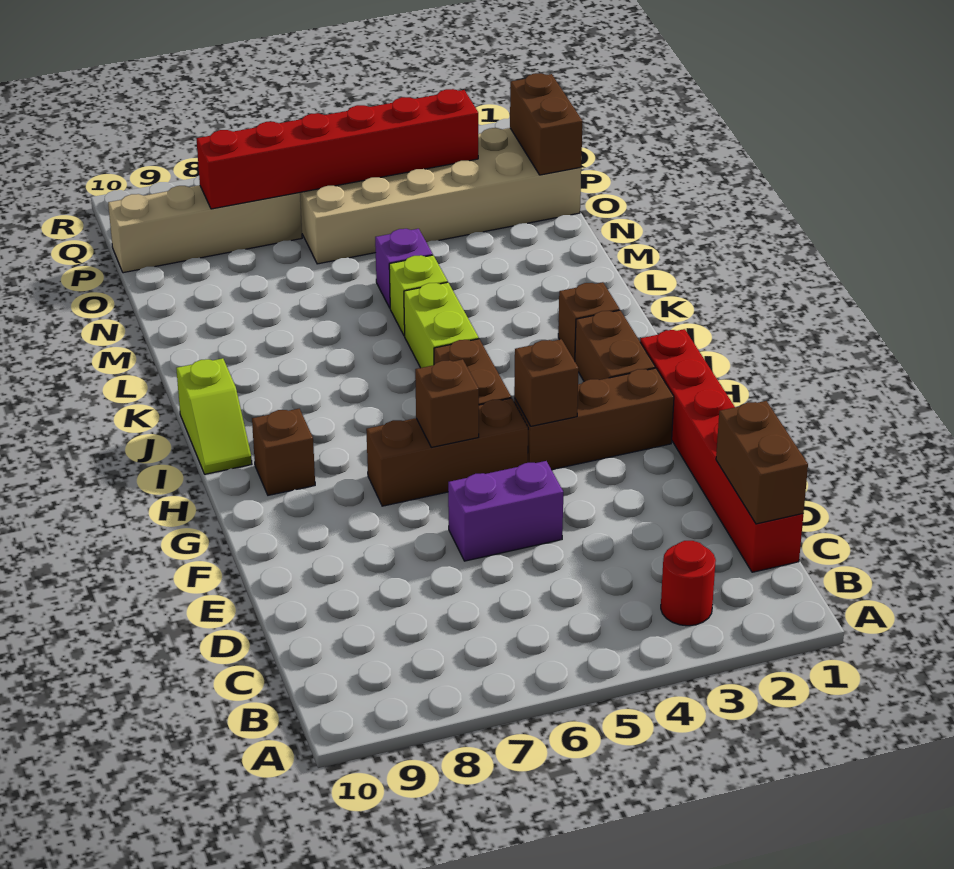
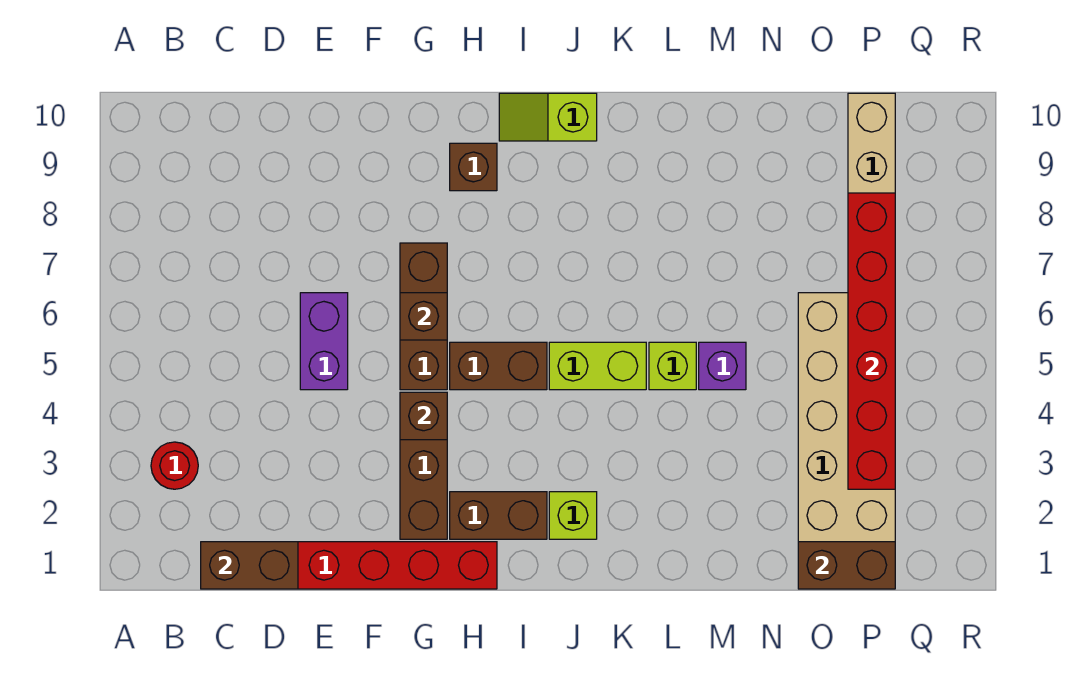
brown brick J2 level 1 -> lime brick J2 level 1

